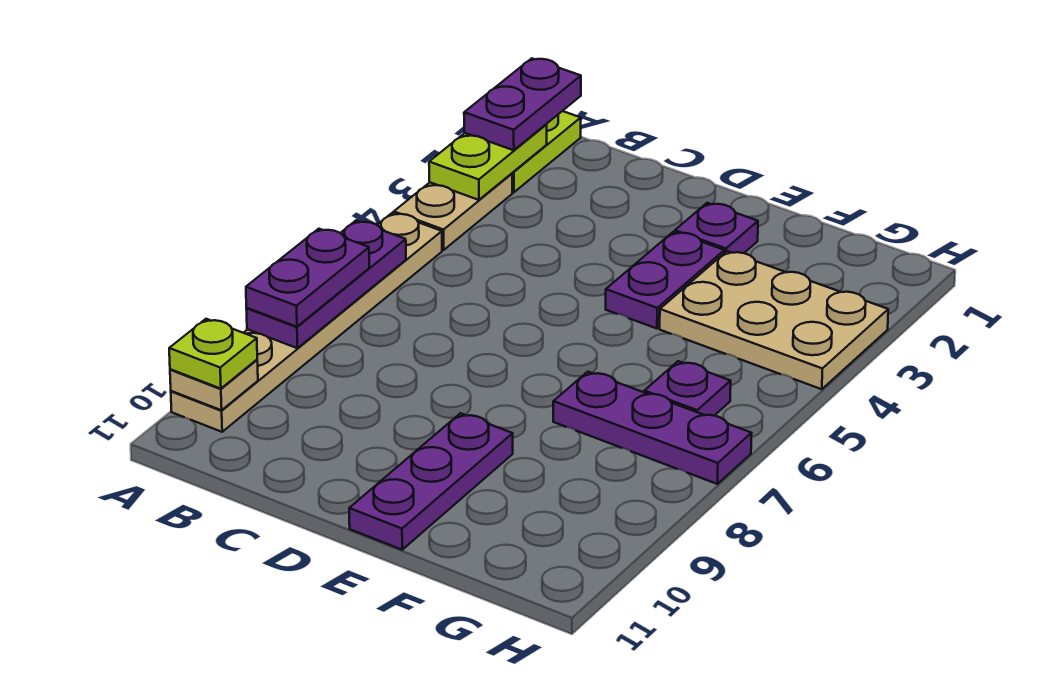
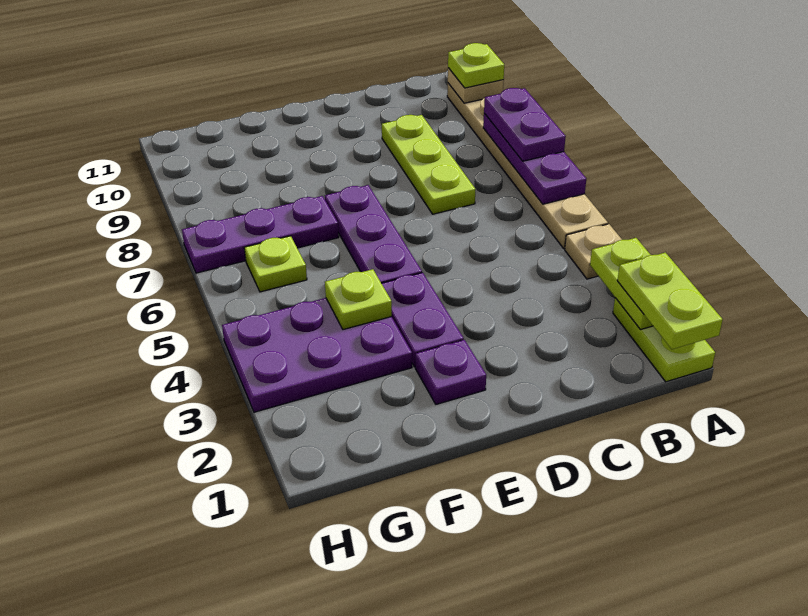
purple plate A1:A2 level 3 -> lime plate A1:A2 level 3
tan plate A3:A4 level 1 -> tan plate A4 level 1
none -> lime plate C7:C9 level 1
purple plate E9:E11 level 1 -> purple plate E5:E7 level 1
tan plate F3:H4 level 1 -> purple plate F3:H4 level 1
none -> lime plate F4 level 2
purple plate G6 level 1 -> lime plate G6 level 1

